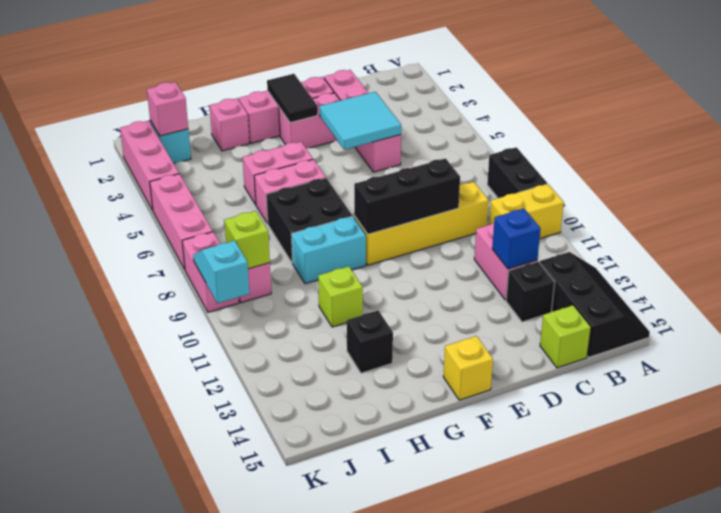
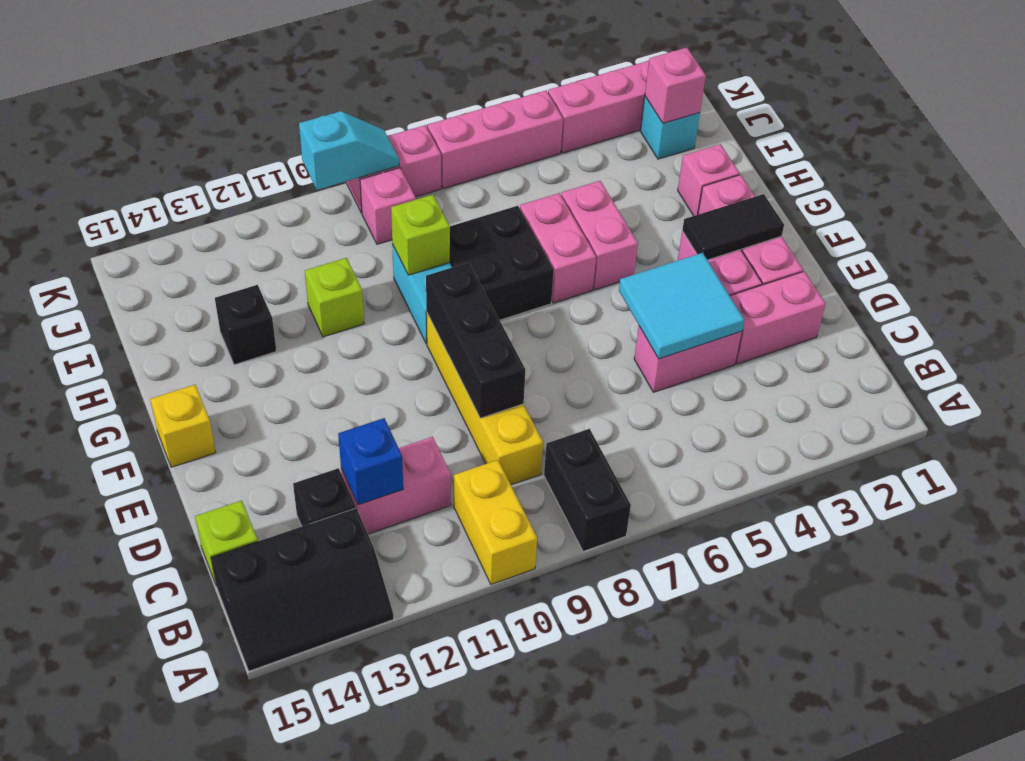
black brick A8:A9 level 1 -> black brick A8:B8 level 1
lime brick J9 level 2 -> lime brick H9 level 2

